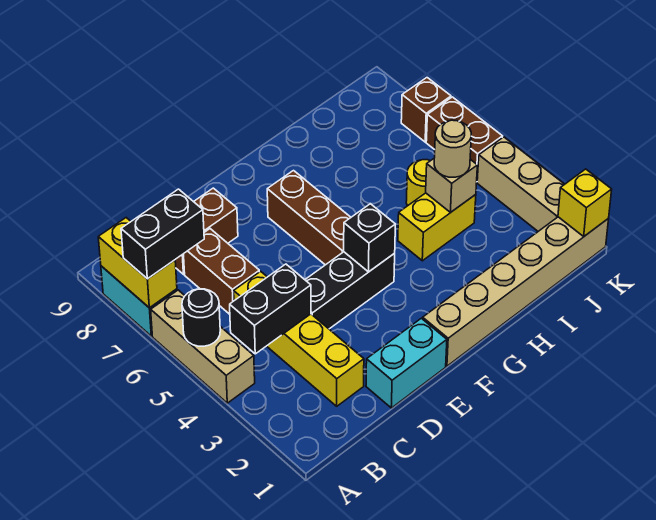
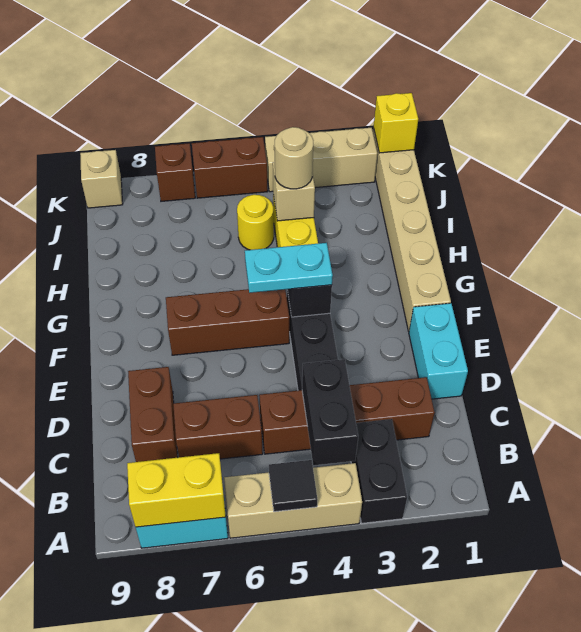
black round brick A5 level 2 -> black tile A5 level 2
black brick A7:B7 level 3 -> black brick A3:B3 level 1
yellow brick C2:C5 level 1 -> brown brick C2:C5 level 1
none -> cyan plate F4:F5 level 3
none -> tan brick K9 level 1

